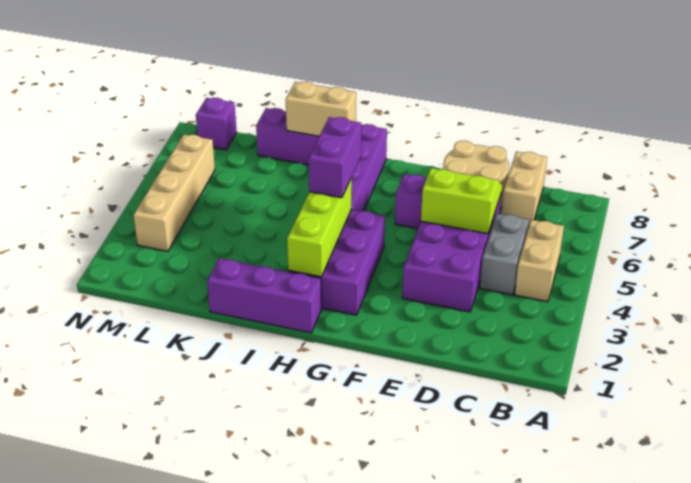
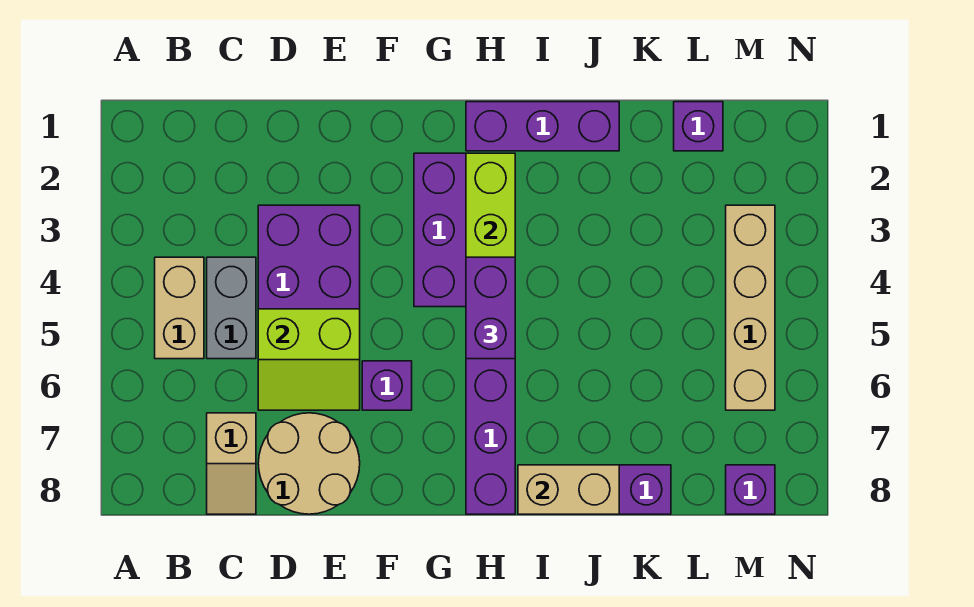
tan brick C7:C8 level 1 -> tan slope C7:C8 level 1 top 7
none -> purple brick L1 level 1

